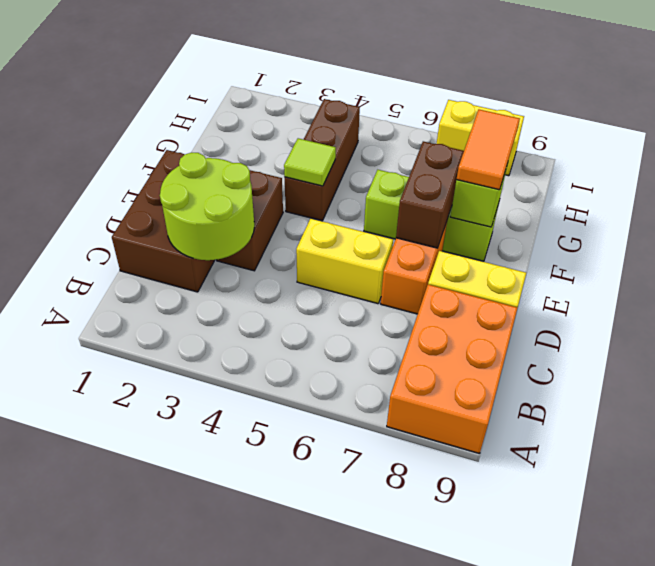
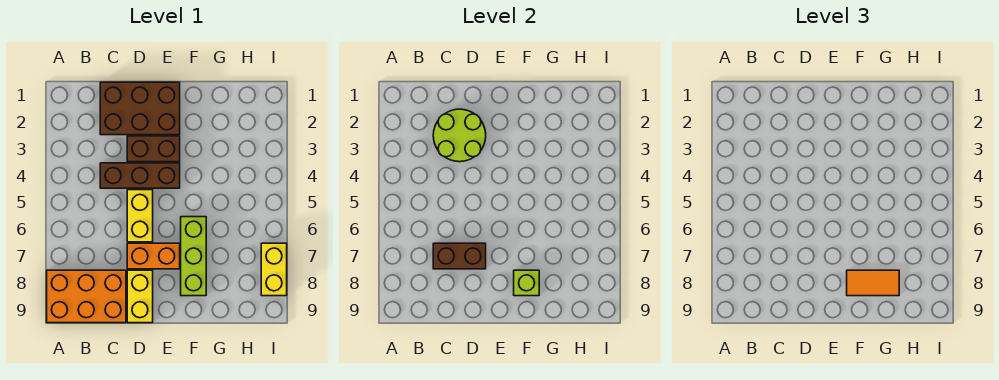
brown brick E7:F7 level 2 -> brown brick C7:D7 level 2
brown brick F4:H4 level 1 -> brown brick C4:E4 level 1
lime tile F4 level 2 -> none

